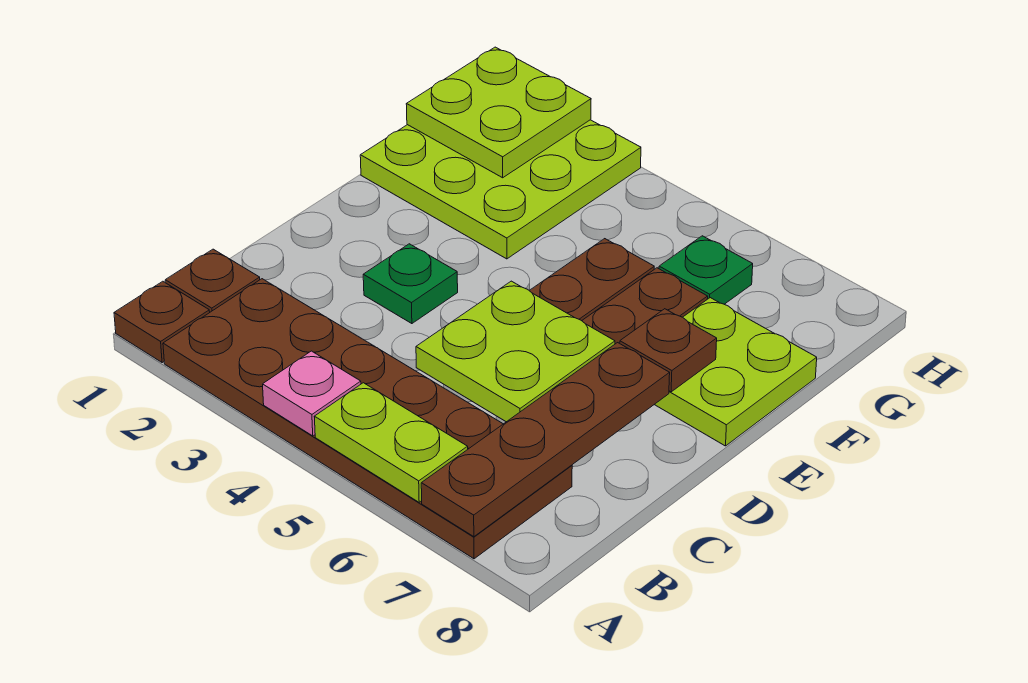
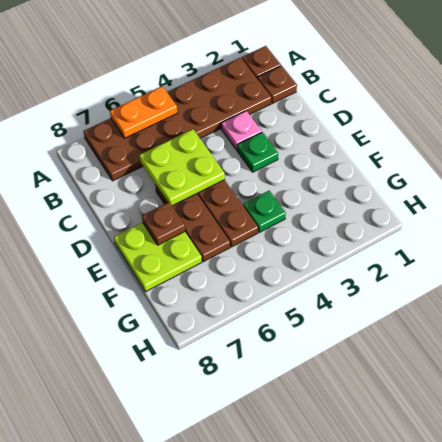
pink plate A4 level 2 -> pink plate C3 level 1
lime plate A5:A6 level 2 -> orange plate A5:A6 level 2
brown plate A7:D7 level 2 -> none
lime plate F1:H3 level 1 -> none
lime plate G1:H2 level 2 -> none
green plate G6 level 1 -> green plate F4 level 1

